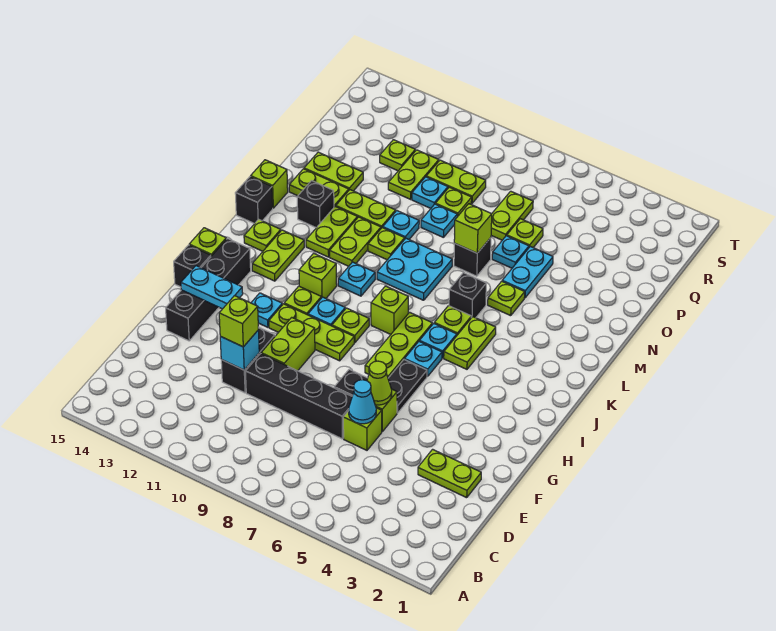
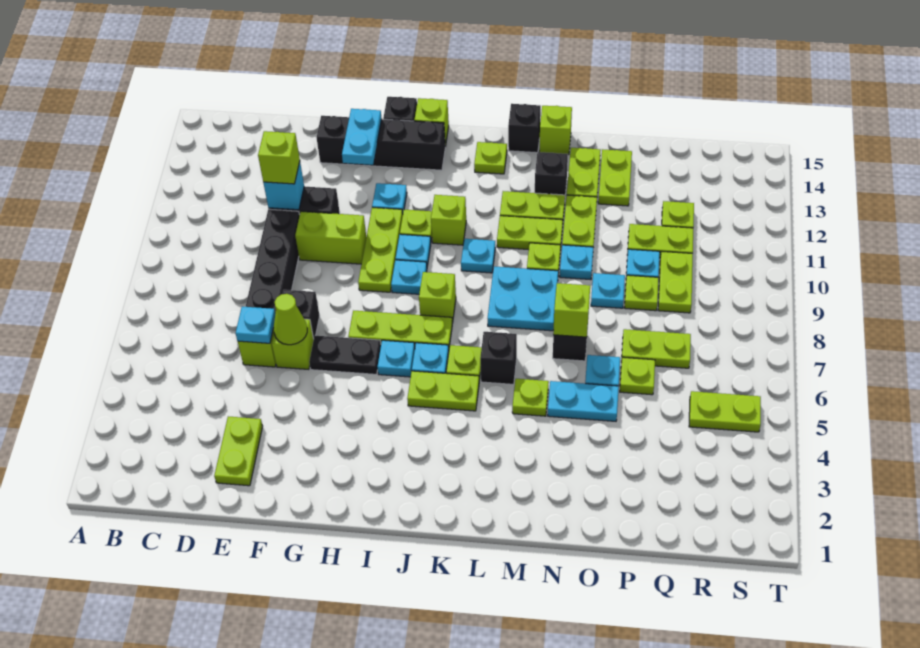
cyan cone E6 level 2 -> cyan plate E6 level 2
lime plate I9 level 1 -> cyan plate I9 level 1
lime plate J13:K13 level 1 -> lime plate R5:S5 level 1

